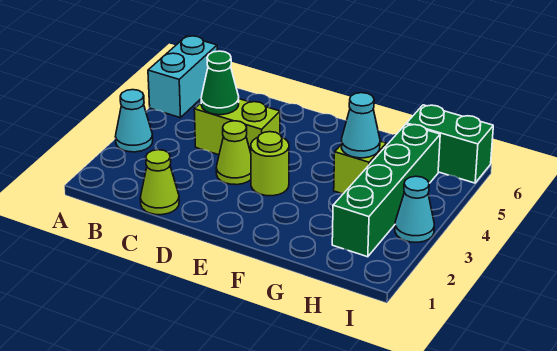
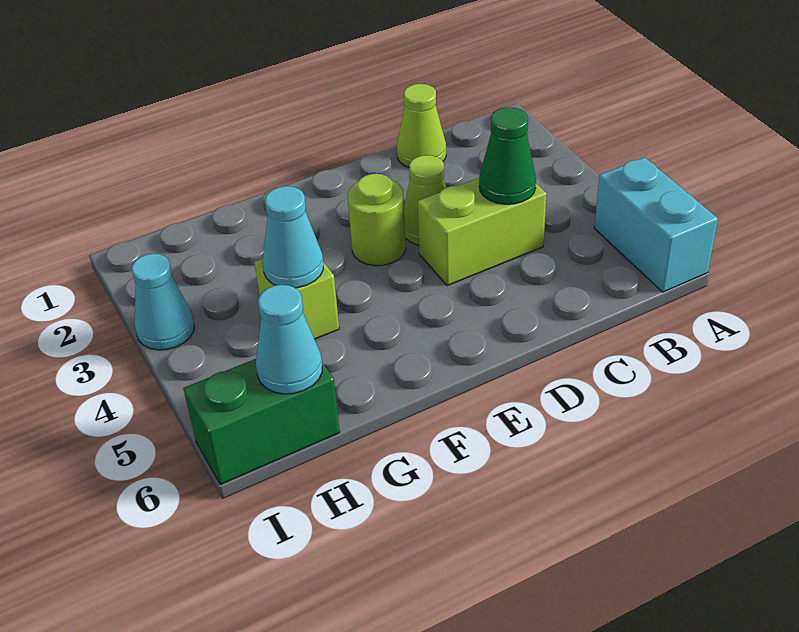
cyan cone A3 level 1 -> cyan cone H6 level 2
green brick H2:H5 level 1 -> none

